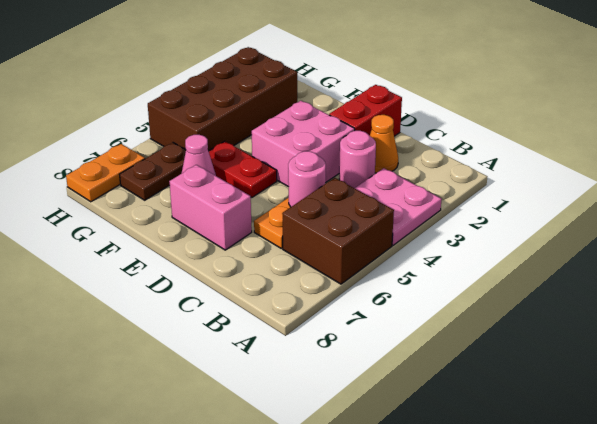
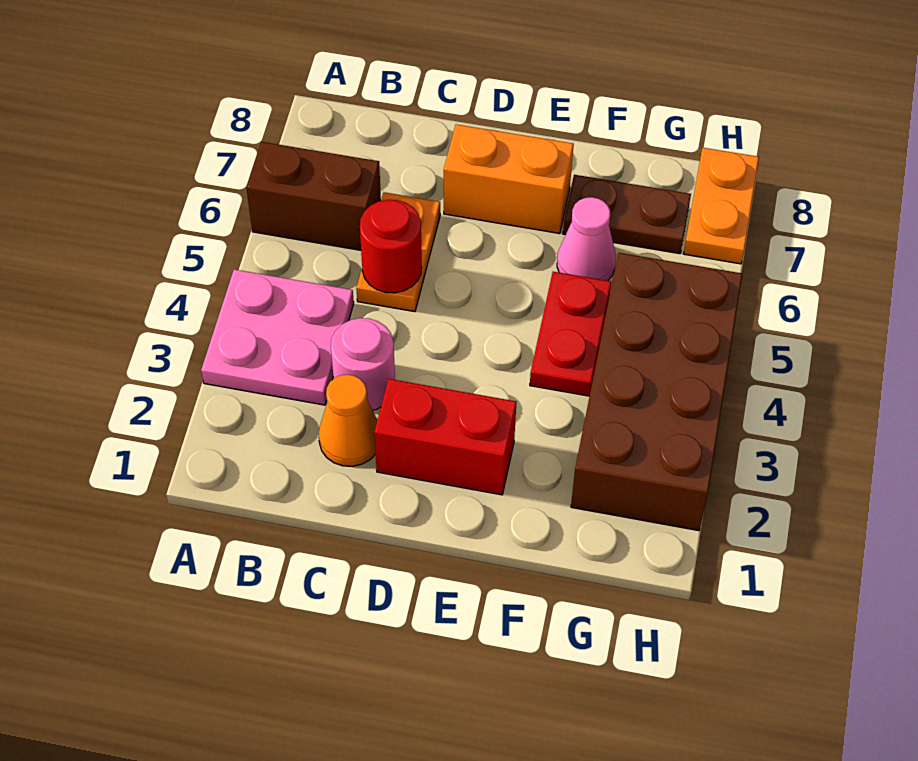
brown brick A5:B6 level 1 -> brown brick A6:B6 level 1
pink round brick C5 level 2 -> red round brick C5 level 2
red brick D1:D2 level 1 -> red brick D2:E2 level 1
pink brick D3:E4 level 1 -> none
pink brick D7:E7 level 1 -> orange brick D7:E7 level 1
red plate E5:F5 level 1 -> red plate F4:F5 level 1
brown plate G6:G7 level 1 -> brown plate F7:G7 level 1

